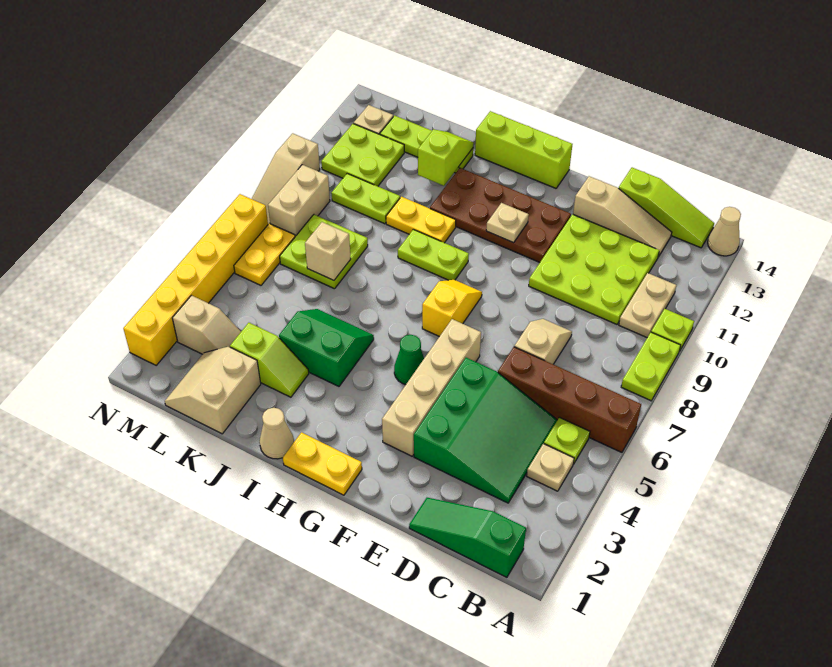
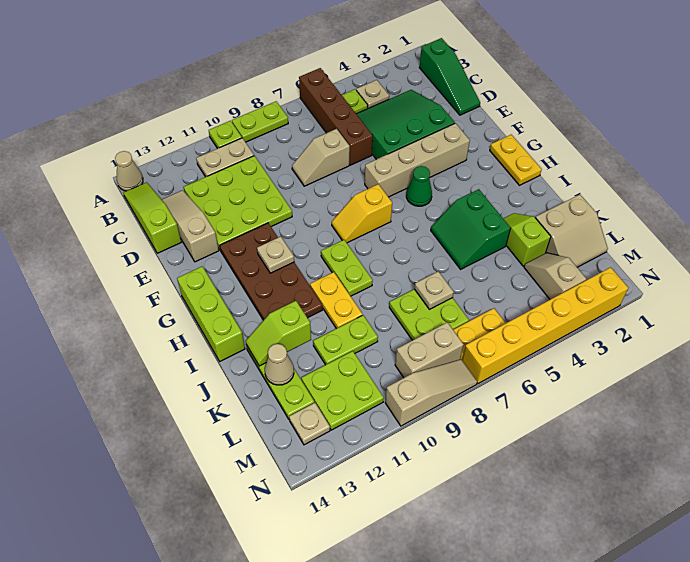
tan cone I1 level 1 -> tan cone K13 level 2
tan brick K7 level 2 -> tan plate K7 level 2
lime plate K10:L10 level 1 -> lime plate K10:K11 level 1

